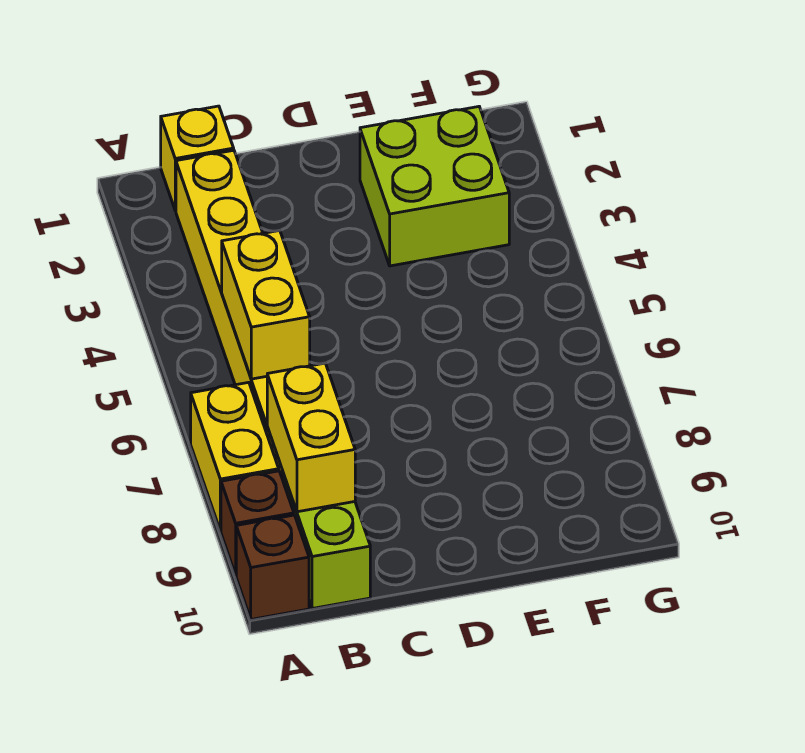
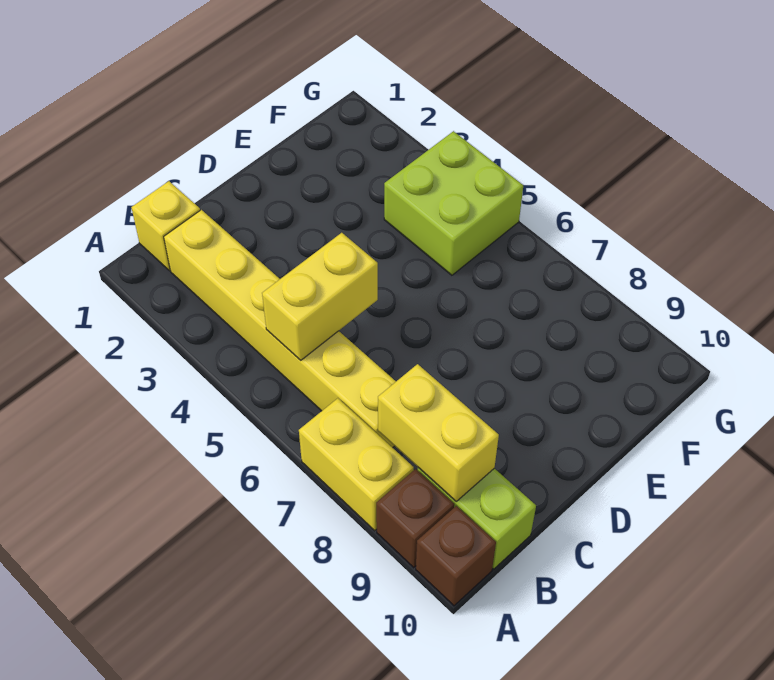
yellow brick B5:B6 level 2 -> yellow brick B5:C5 level 2
lime brick E2:F3 level 1 -> lime brick F4:G5 level 1

